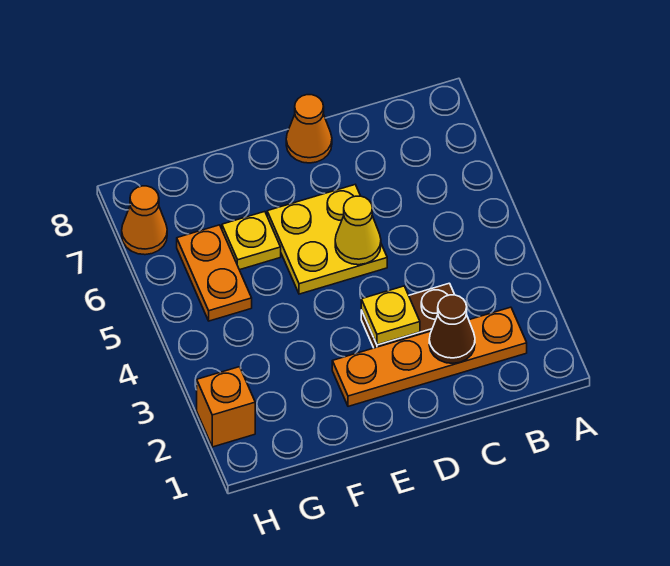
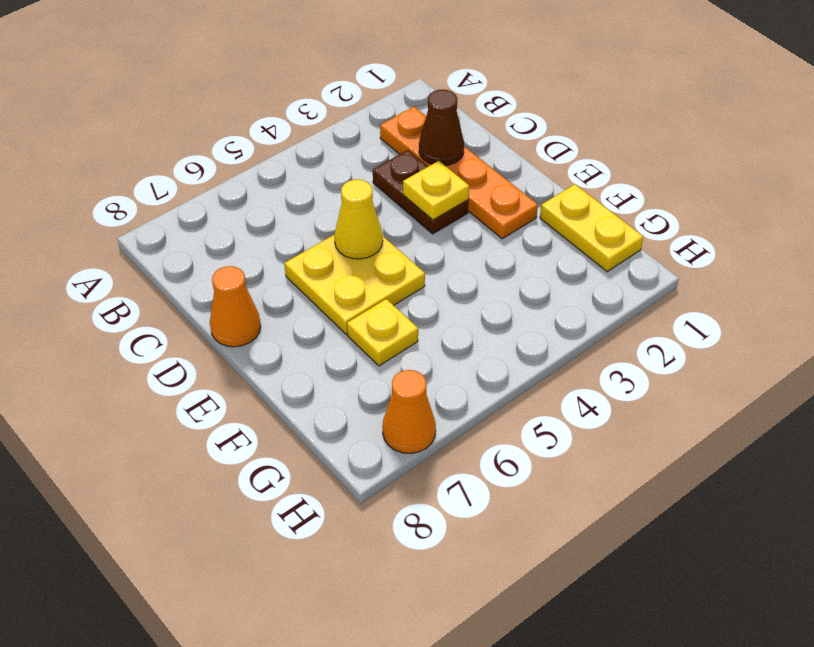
none -> yellow plate F1:G1 level 1
orange plate G5:G6 level 1 -> none
orange brick H2 level 1 -> none

